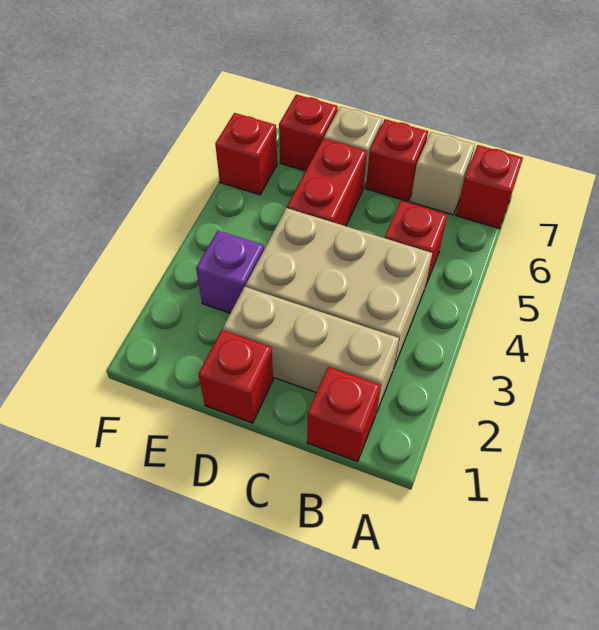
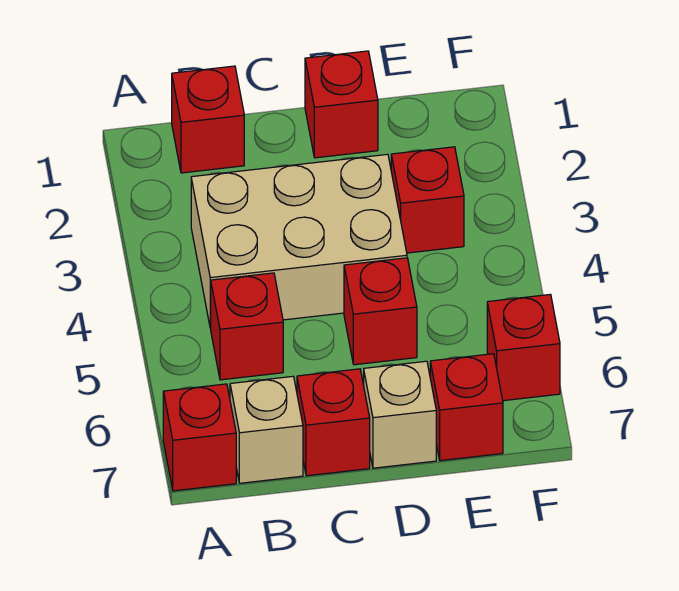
tan brick B2:D2 level 1 -> none
red brick D5:D6 level 1 -> red brick D5 level 1
purple brick E3 level 1 -> red brick E3 level 1

